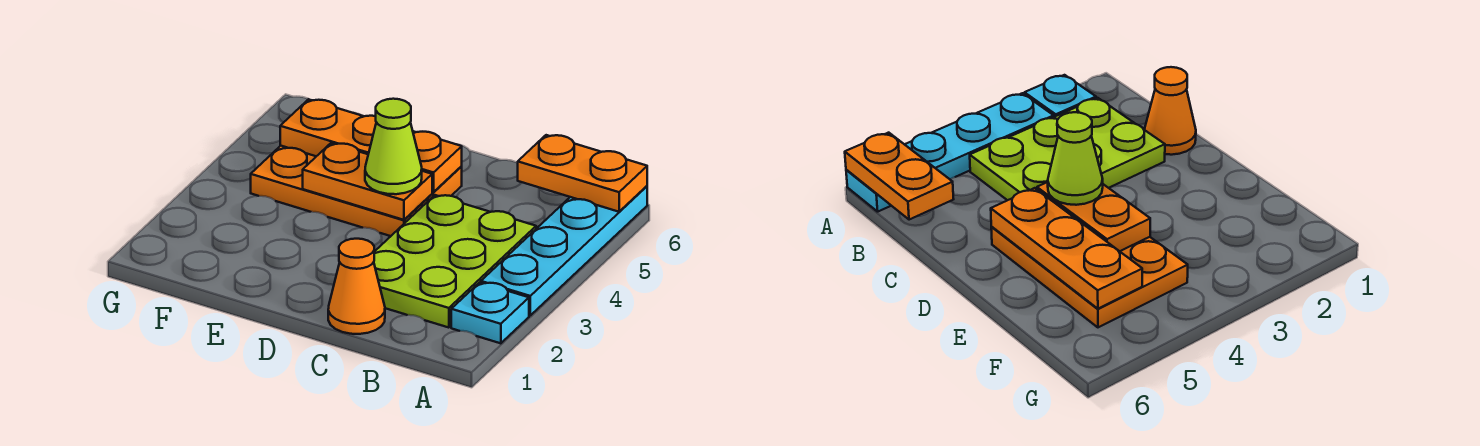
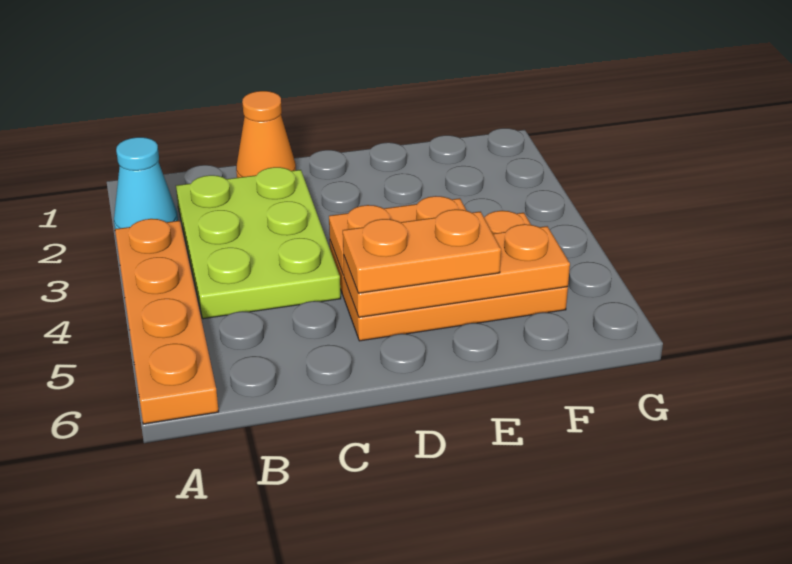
cyan plate A2 level 1 -> cyan cone A2 level 1
cyan plate A3:A6 level 1 -> orange plate A3:A6 level 1
orange plate A6:B6 level 2 -> orange plate D5:E5 level 3
lime cone D4 level 3 -> none

